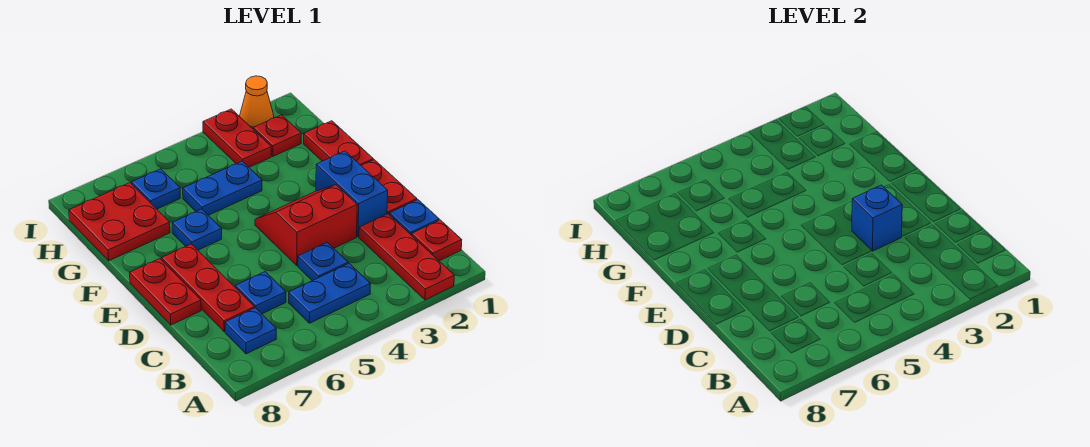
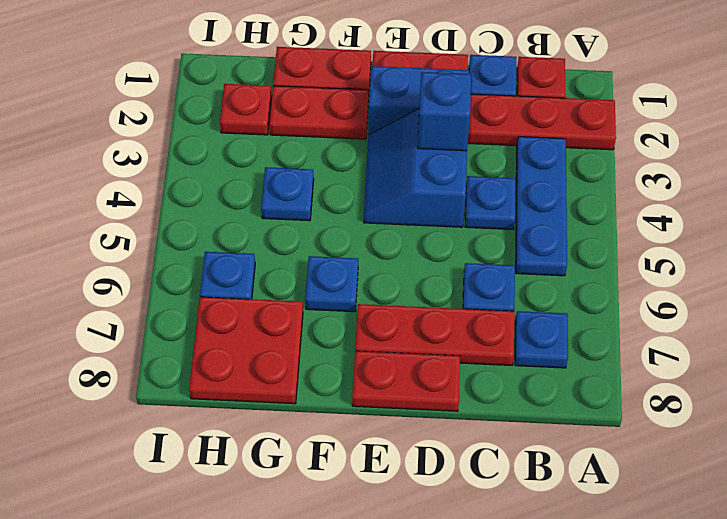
blue plate B4:B5 level 1 -> blue plate B3:B5 level 1
red slope D3:E4 level 1 top D -> blue slope D3:E4 level 1 top D
blue plate G4:G5 level 1 -> blue plate G4 level 1
red plate H3:I3 level 1 -> red plate F2:G2 level 1
orange cone I2 level 1 -> none

